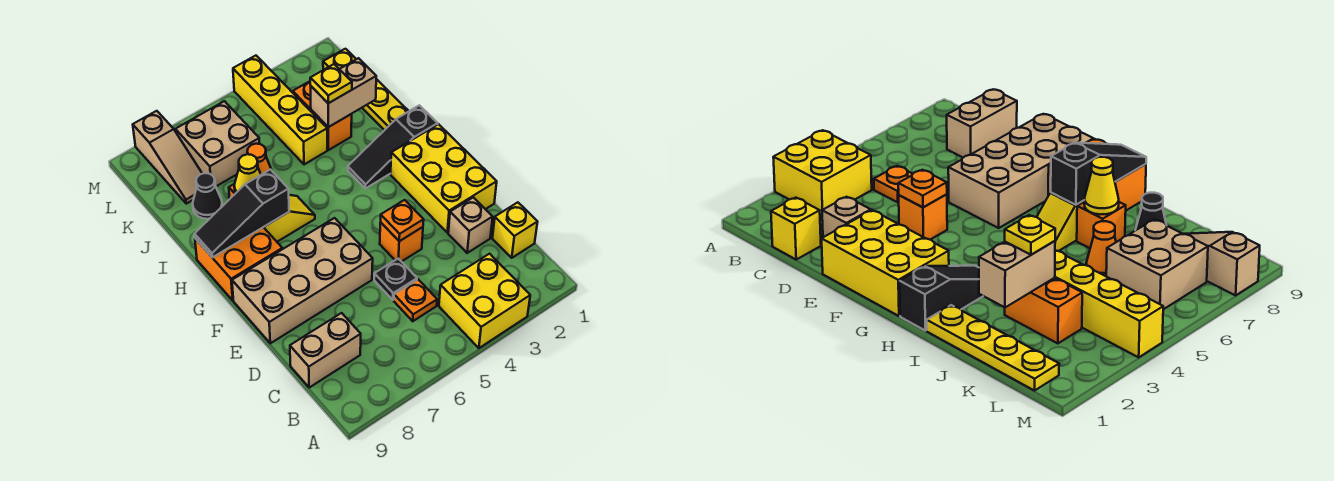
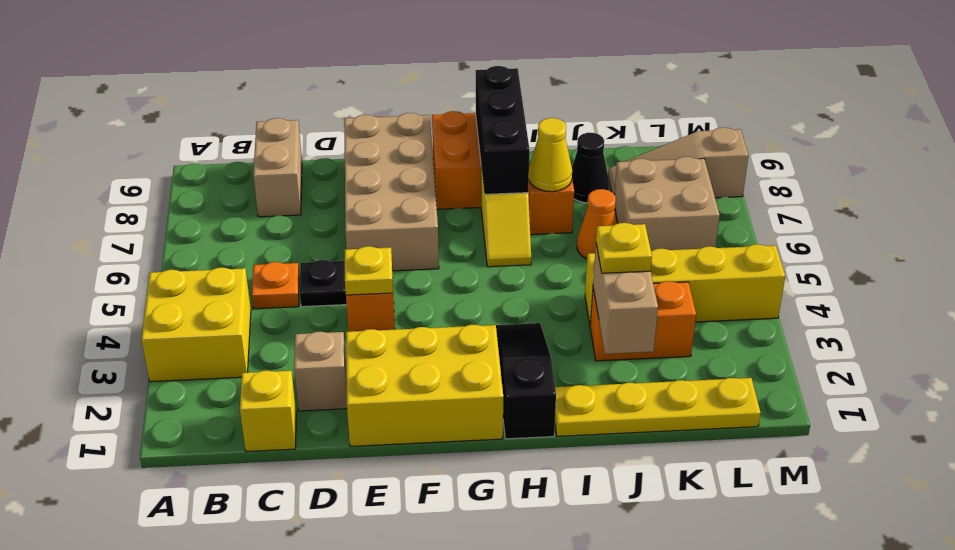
orange plate E4 level 2 -> yellow plate E4 level 2
black slope H7:H9 level 2 top 7 -> black brick H7:H9 level 2

